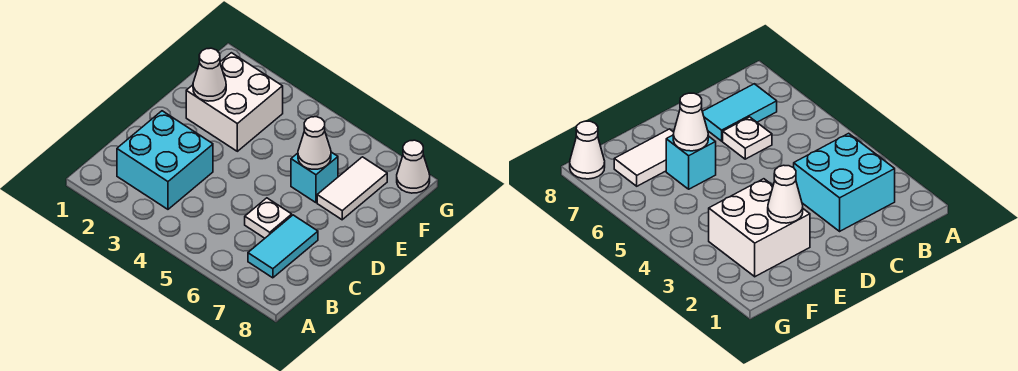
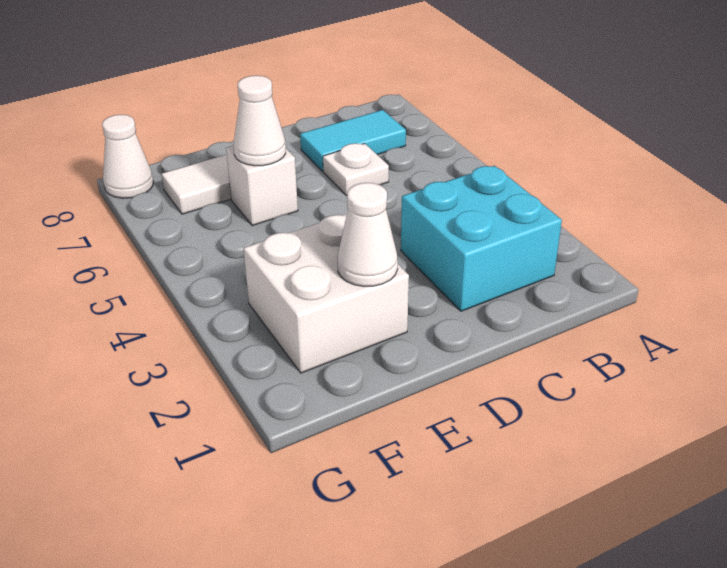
cyan brick E6 level 1 -> white brick E6 level 1

